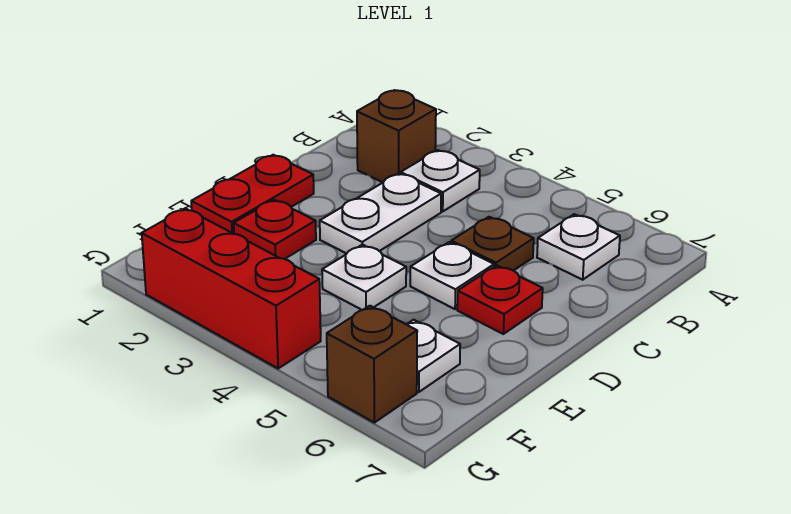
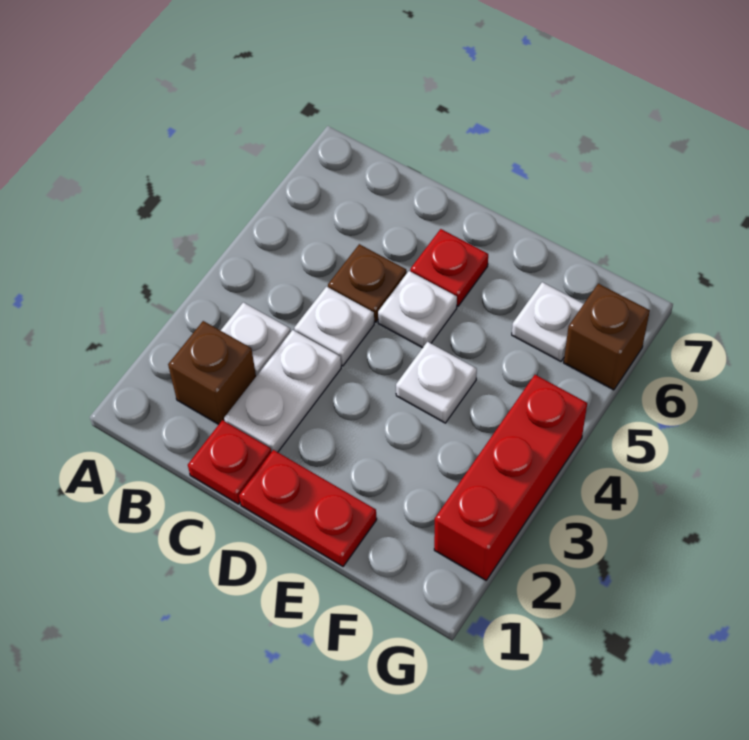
white plate B6 level 1 -> white plate C4 level 1
white plate C3:D3 level 1 -> white plate C2:C3 level 1
red plate E2 level 1 -> red plate C1 level 1

